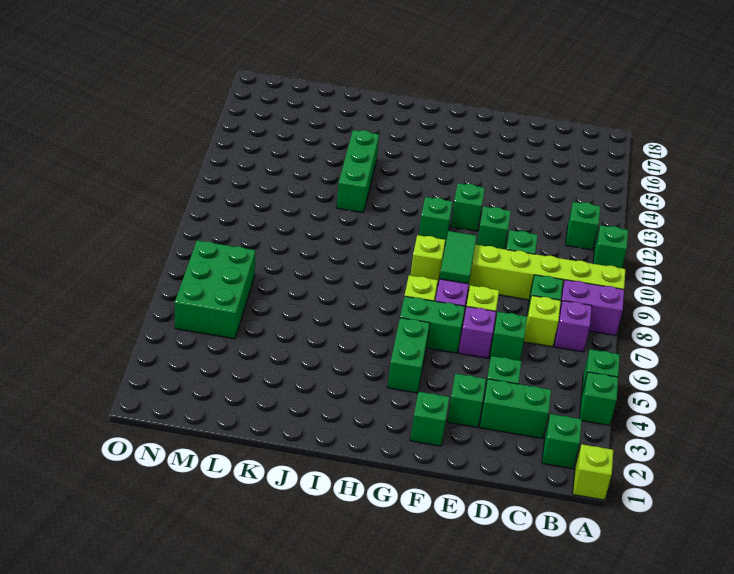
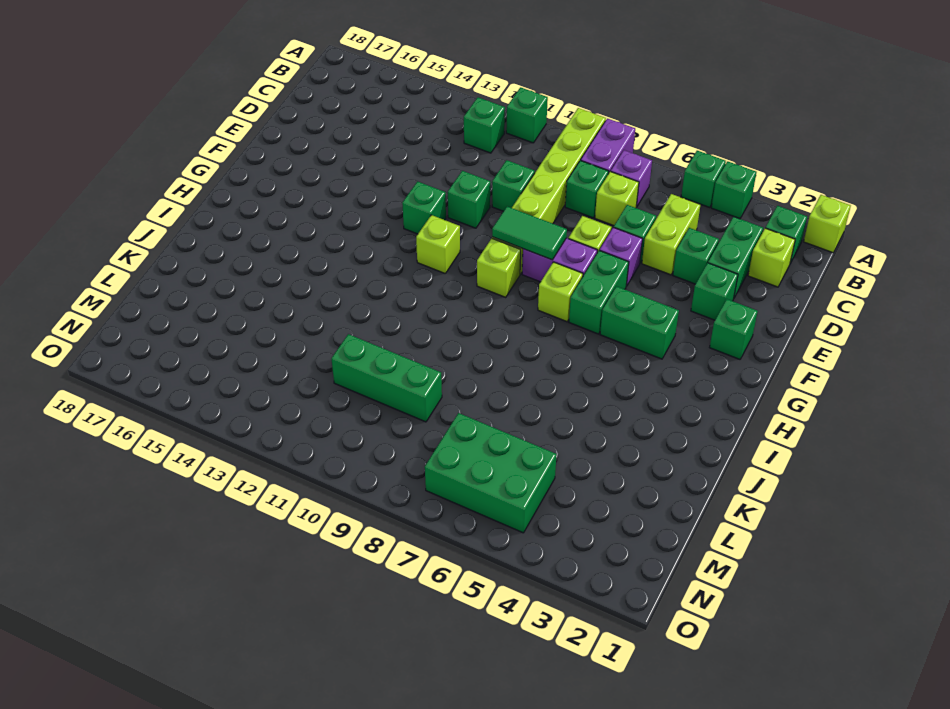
none -> lime brick C2 level 1
none -> lime brick C5:D5 level 1
green brick G11 level 1 -> lime brick G11 level 1
green brick J12:J14 level 1 -> green brick L9:L11 level 1

